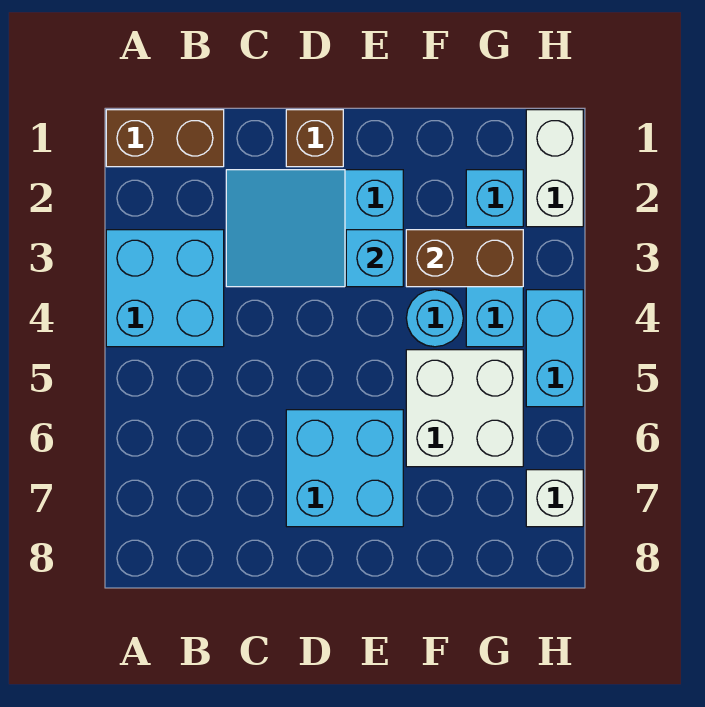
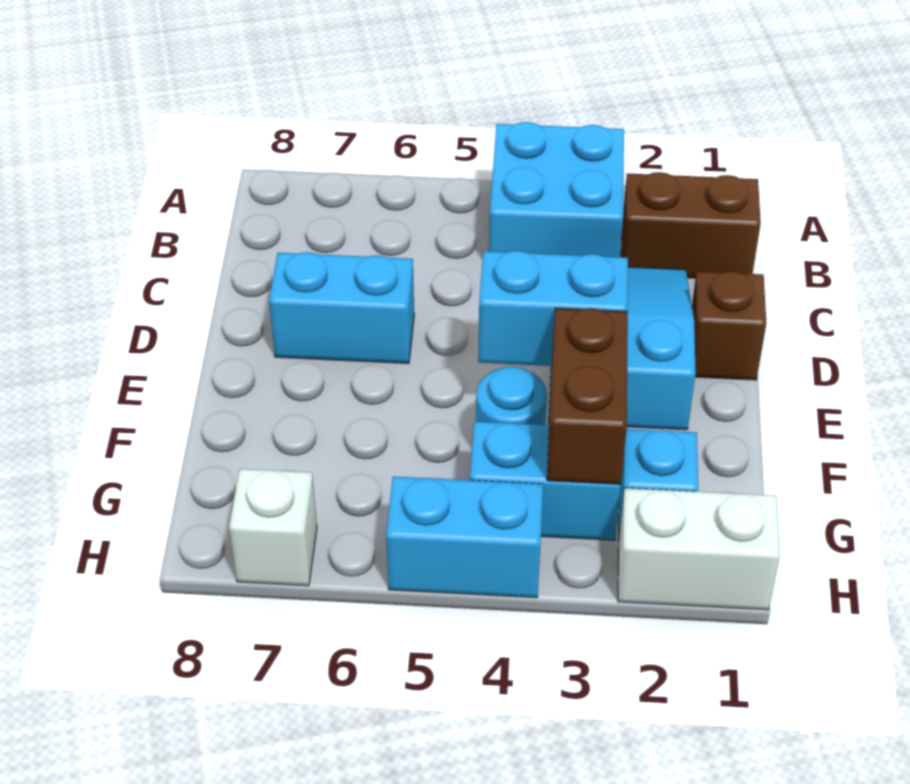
brown brick A1:B1 level 1 -> brown brick B1:B2 level 1
cyan brick D6:E7 level 1 -> cyan brick D6:D7 level 1
cyan brick E3 level 2 -> cyan brick E3:E4 level 2
white brick F5:G6 level 1 -> none

